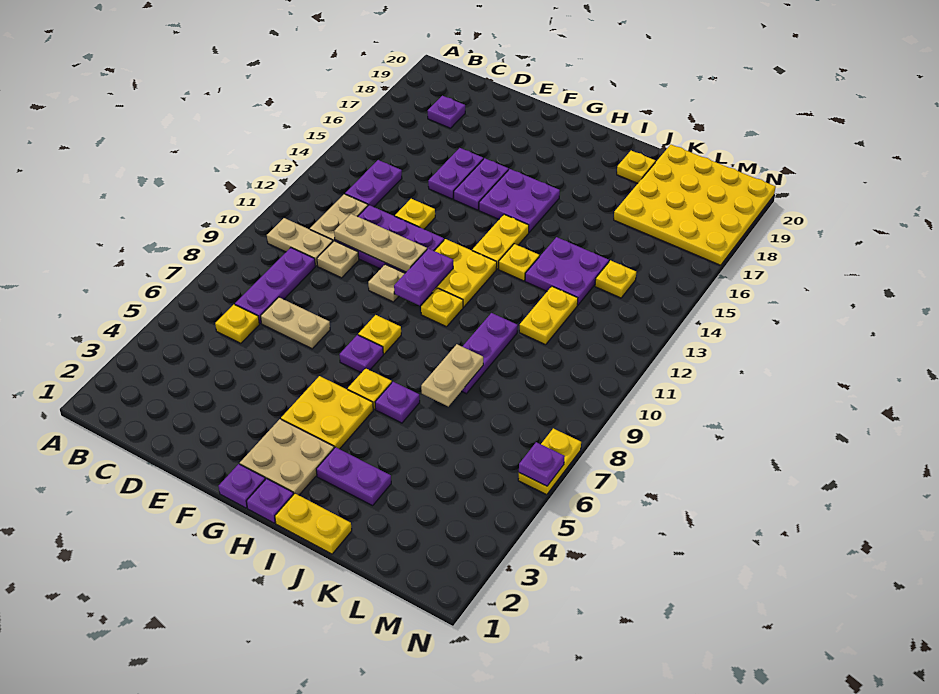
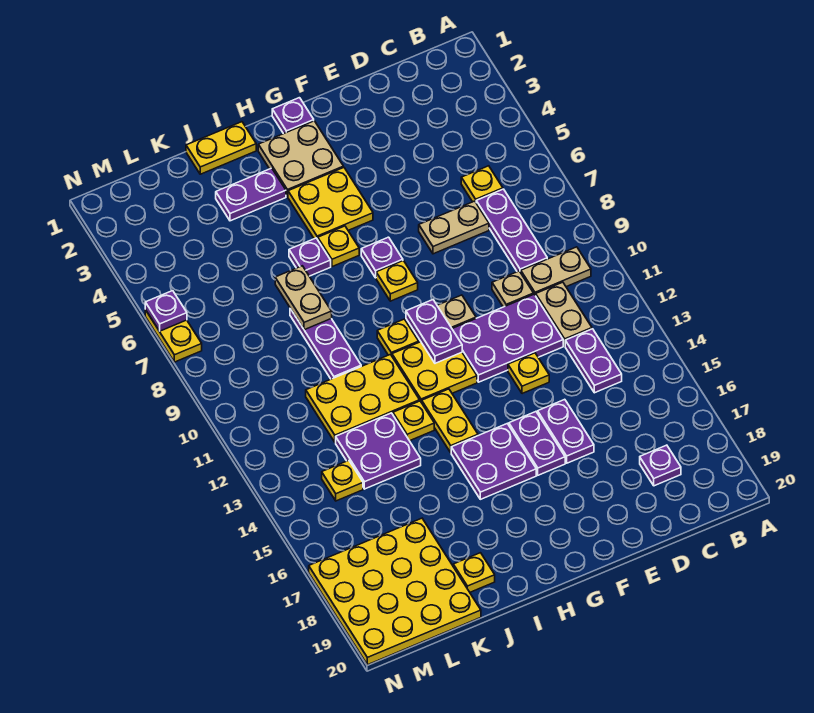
tan plate D11:F11 level 2 -> none
purple plate H1 level 1 -> none
yellow plate K11:K12 level 1 -> yellow plate I11:K12 level 1

